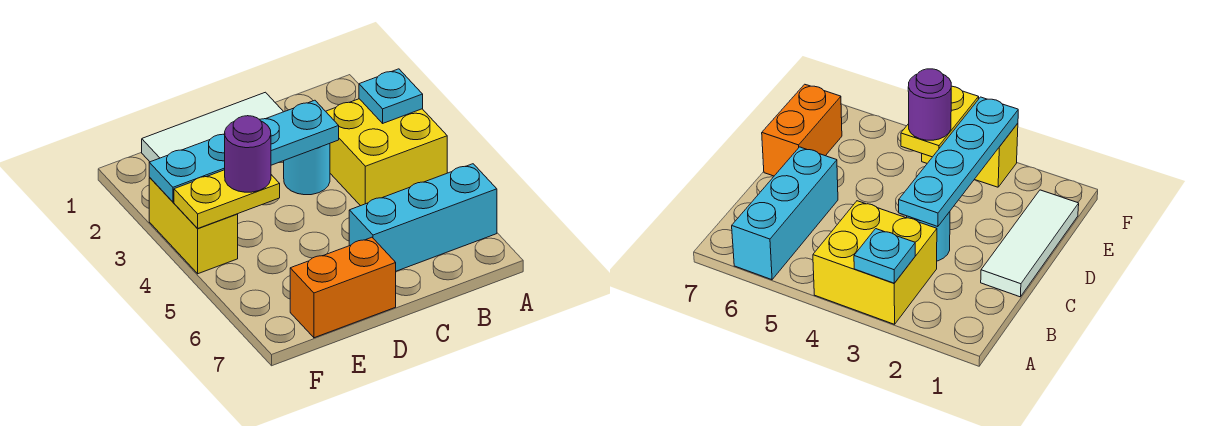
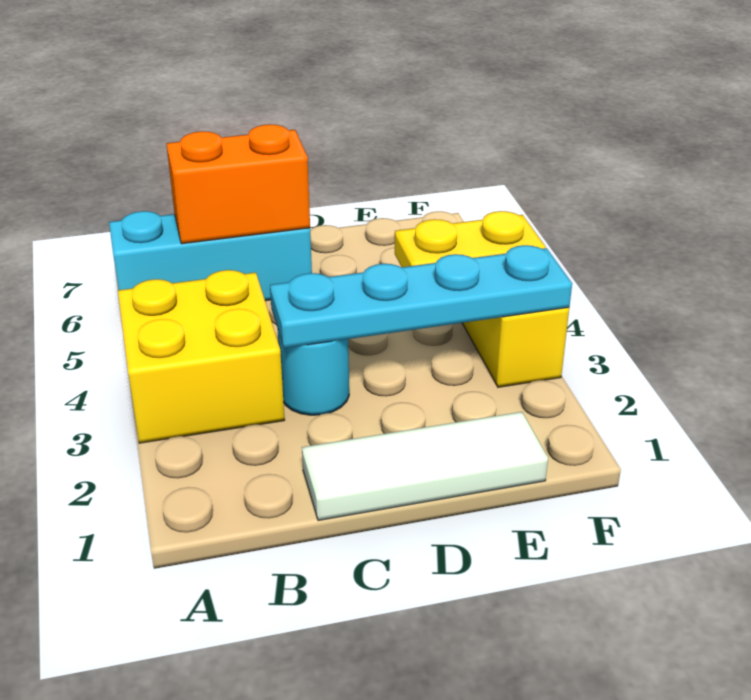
cyan plate A3 level 2 -> none
orange brick D7:E7 level 1 -> orange brick B6:C6 level 2
purple round brick E4 level 3 -> none

